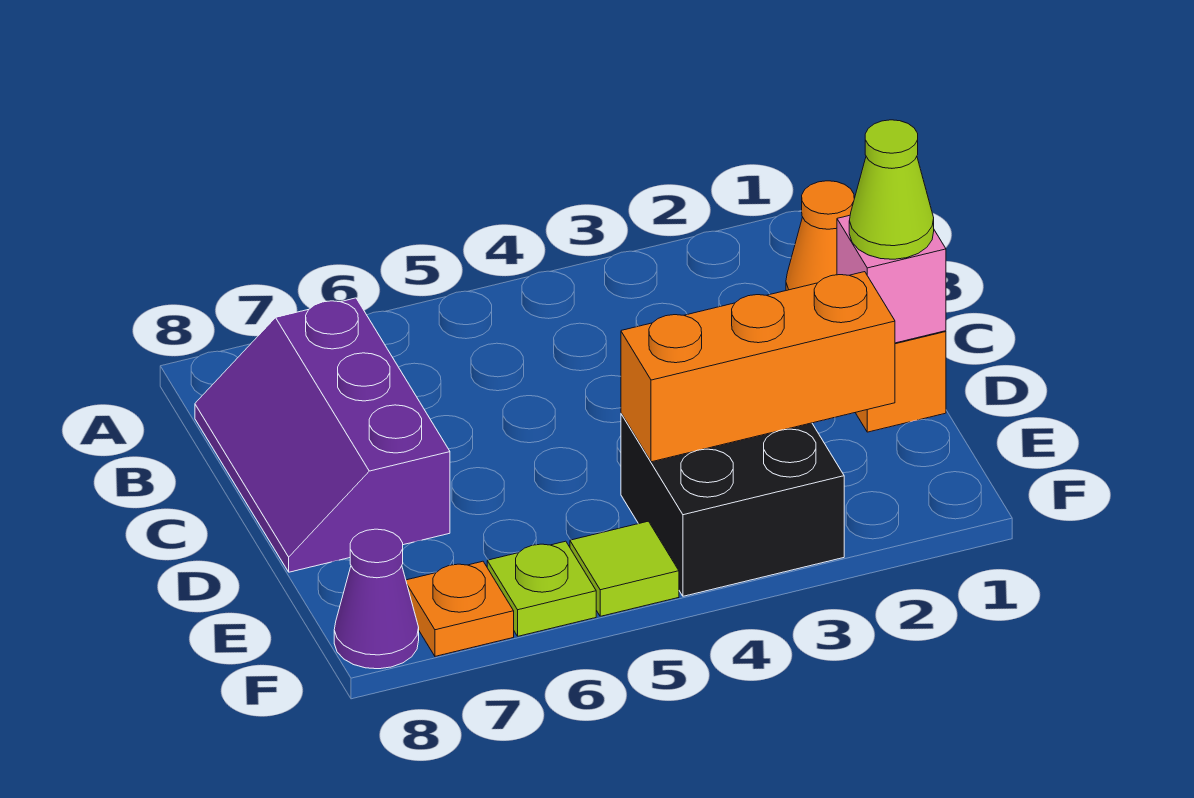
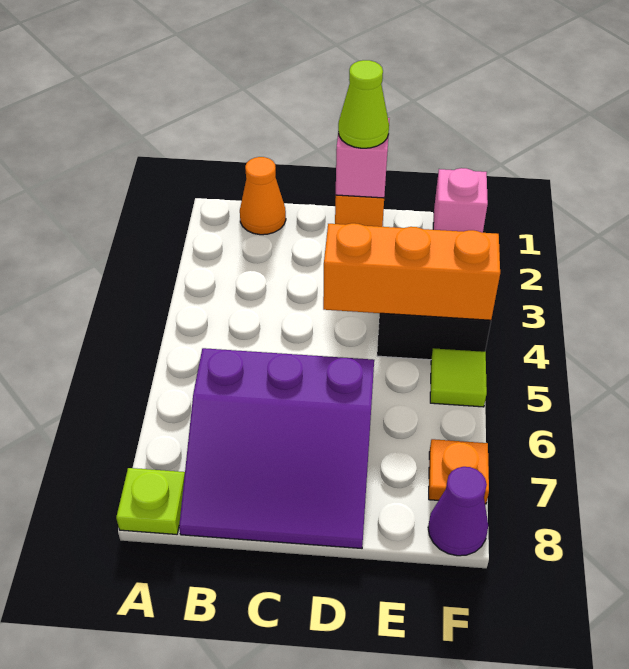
purple slope B7:D8 level 1 top 7 -> purple slope B6:D8 level 1 top 6
orange brick E2:E4 level 2 -> orange brick D4:F4 level 2
none -> pink brick F1 level 1
lime plate F6 level 1 -> lime plate A8 level 1

